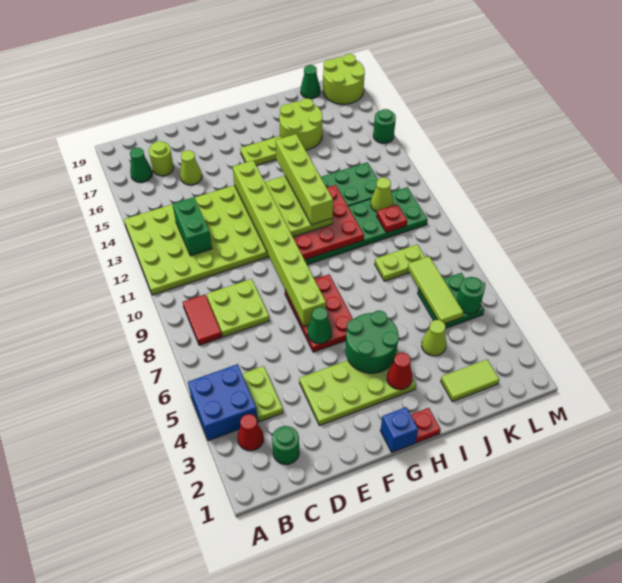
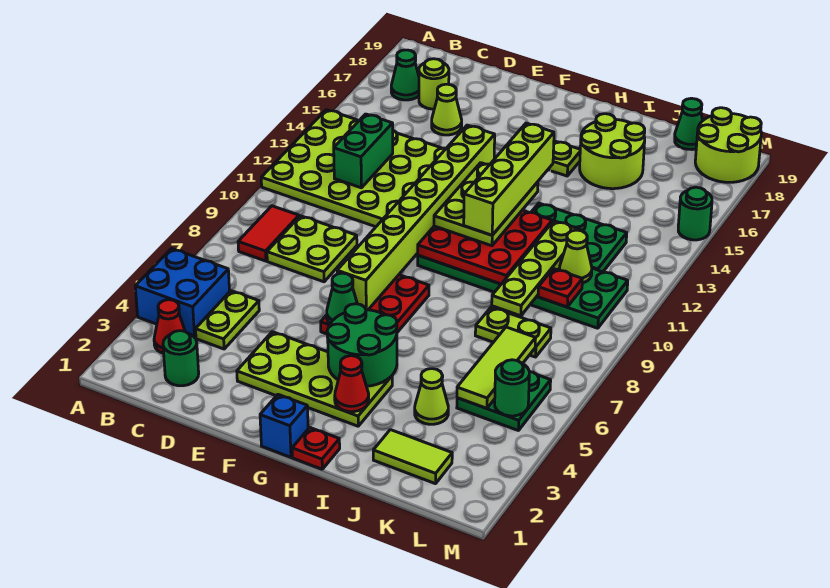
none -> lime plate J9:J12 level 2

